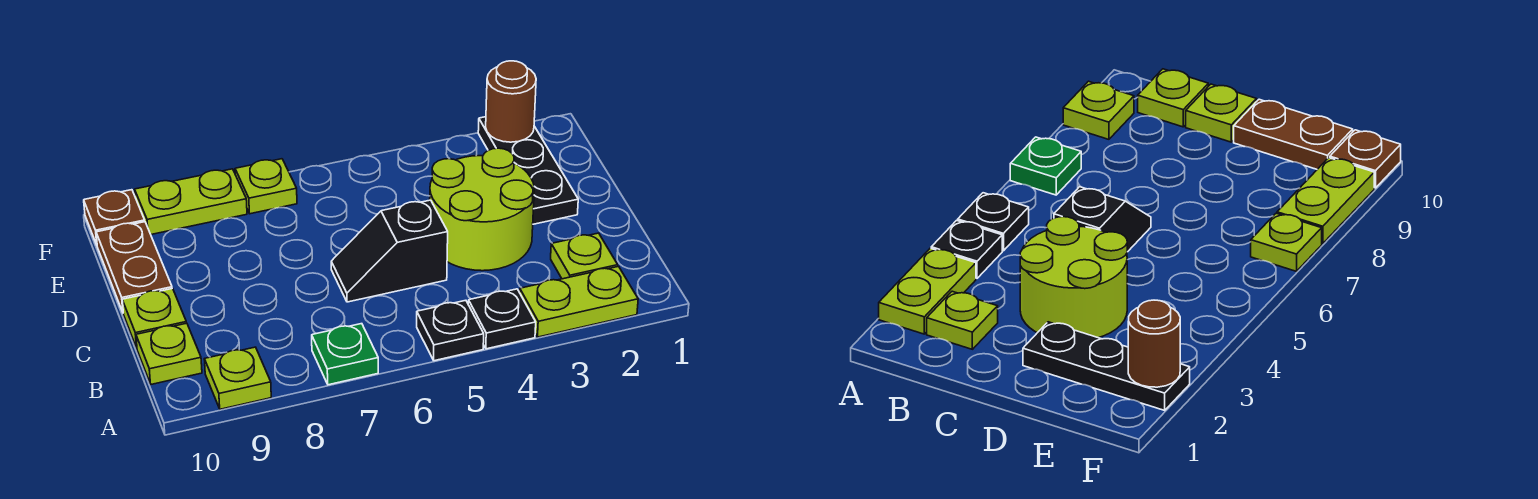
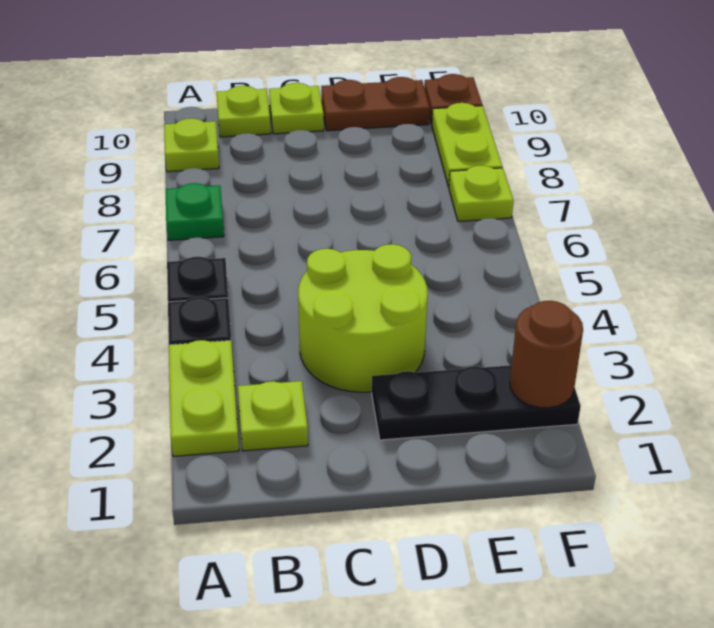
black slope C5:C6 level 1 top 5 -> none

